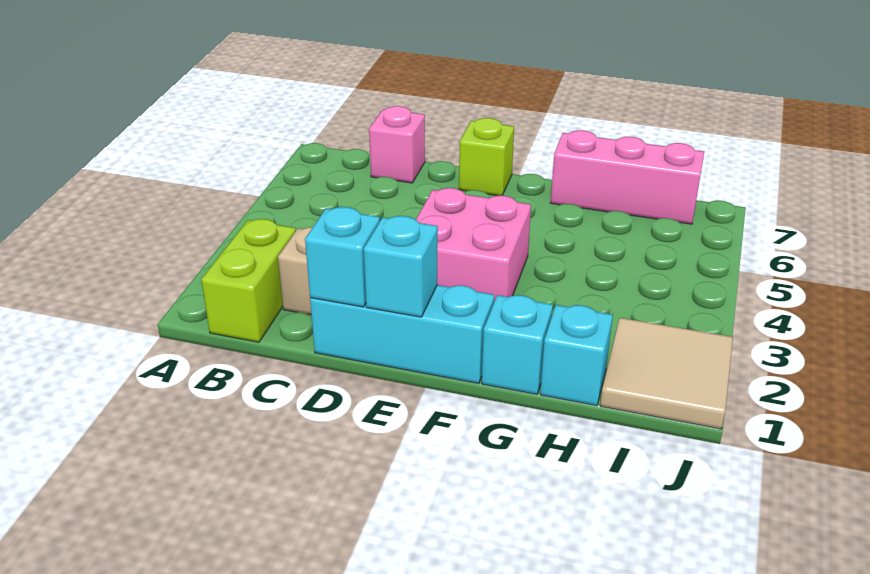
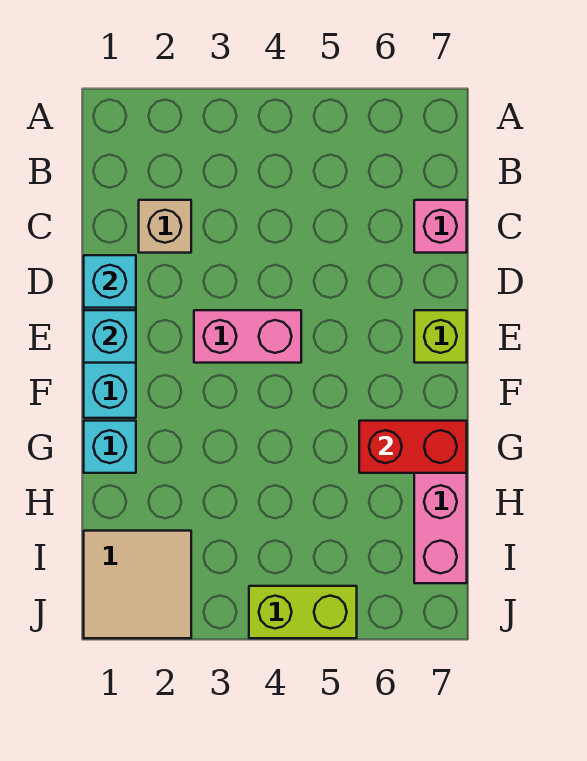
lime brick B1:B2 level 1 -> lime brick J4:J5 level 1
pink brick E3:F4 level 1 -> pink brick E3:E4 level 1
none -> red brick G6:G7 level 2
cyan brick H1 level 1 -> none

